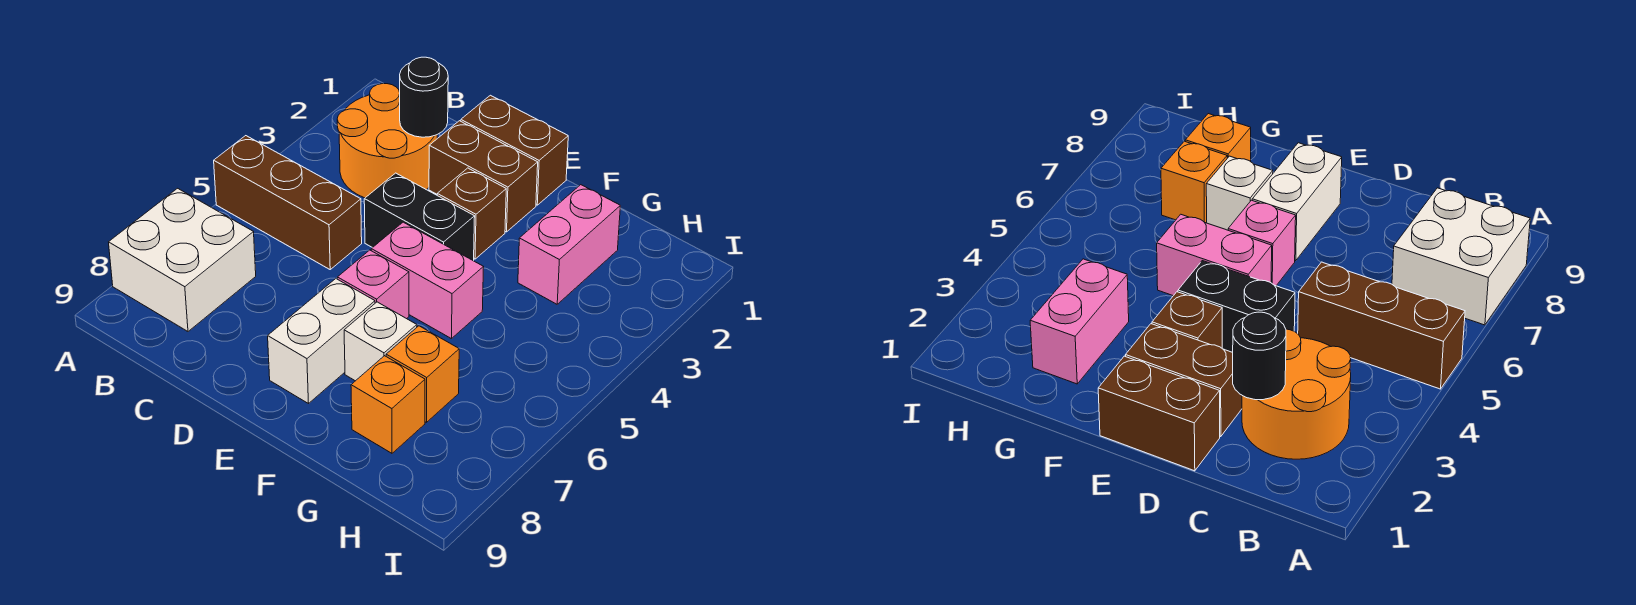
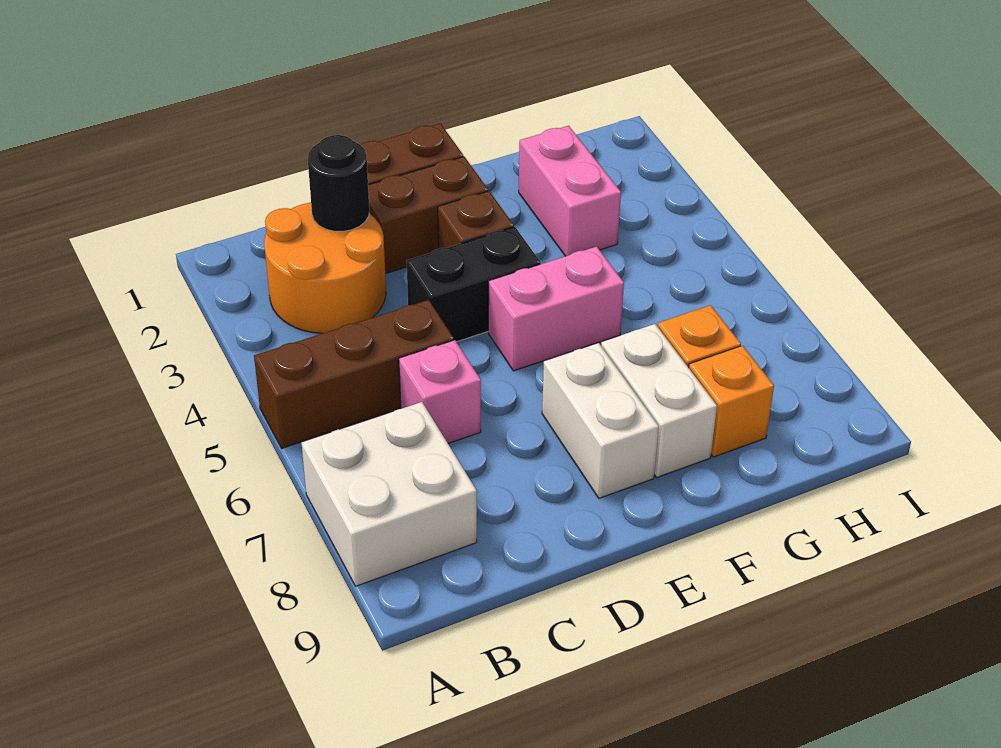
pink brick E6 level 1 -> pink brick C6 level 1
white brick F7 level 1 -> white brick F7:F8 level 1

